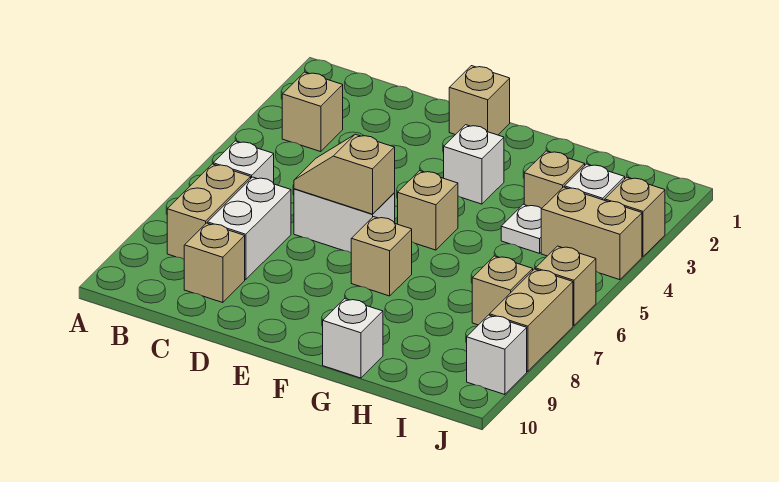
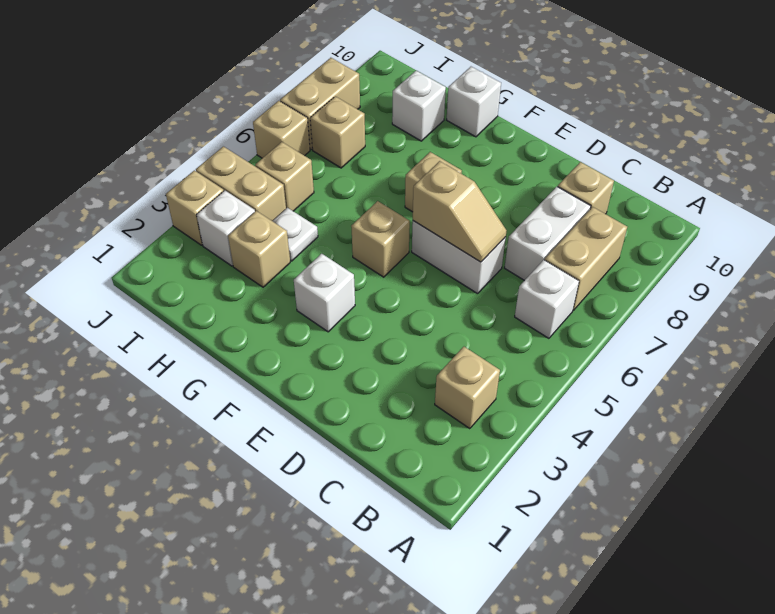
tan brick E1 level 1 -> tan brick I5 level 1
white brick J9 level 1 -> white brick H9 level 1

